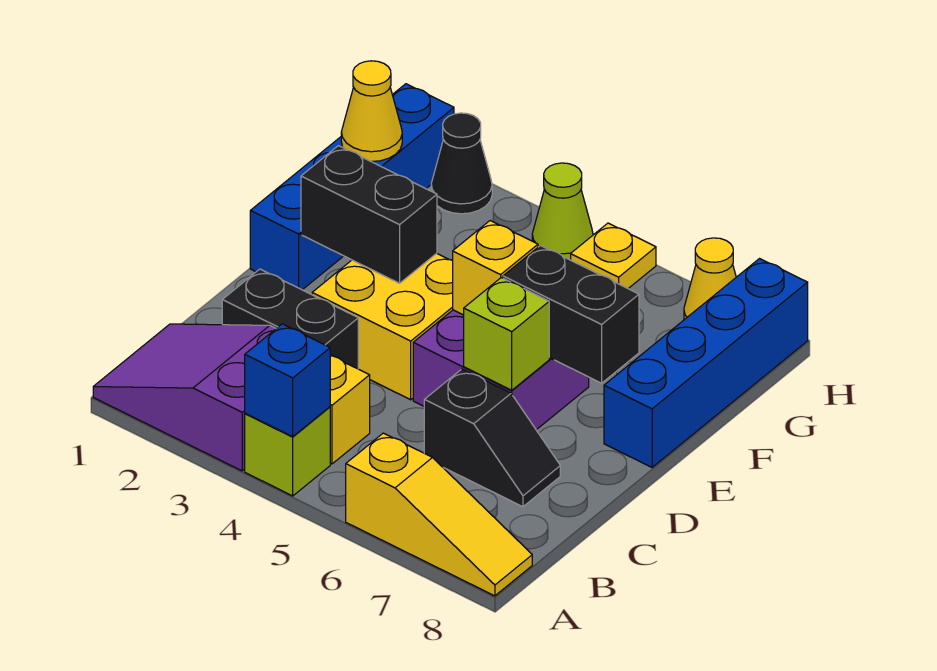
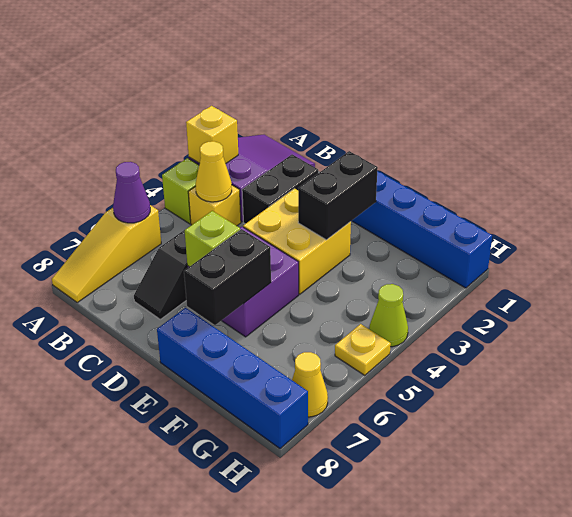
blue brick A4 level 2 -> none
none -> purple cone A6 level 2
yellow brick E5 level 2 -> yellow brick A3 level 2
yellow cone G1 level 2 -> yellow cone B4 level 2
black cone H2 level 1 -> none

